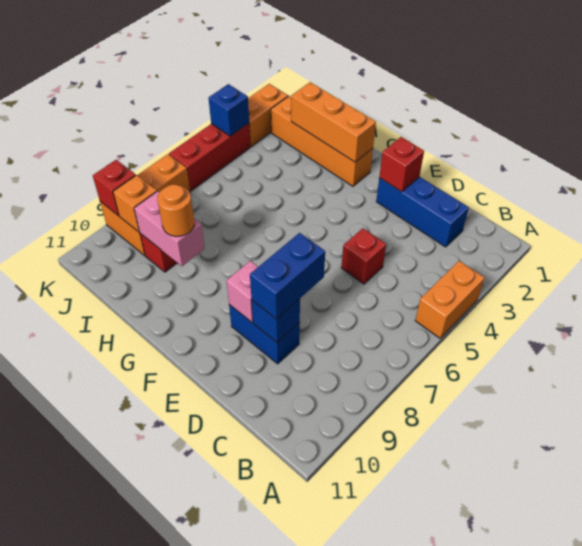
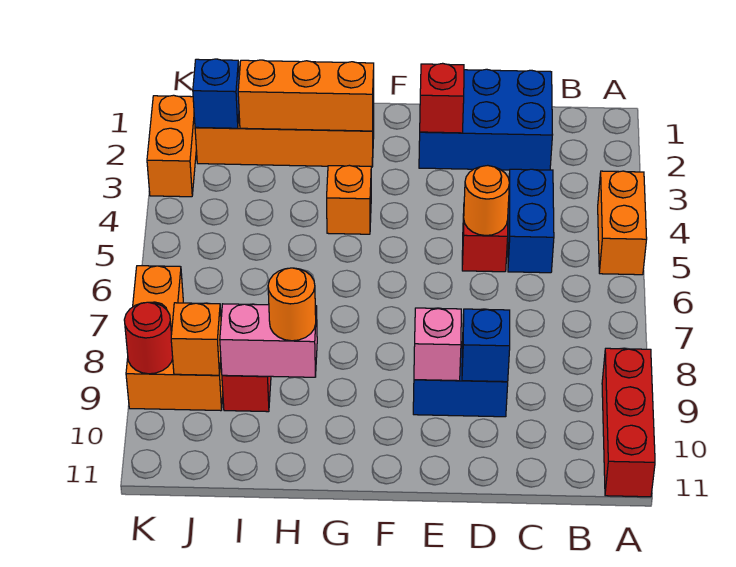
blue brick C2:E2 level 1 -> blue brick C1:E2 level 1
none -> orange round brick D5 level 2
blue brick D8:D9 level 3 -> blue brick C4:C5 level 1
none -> orange brick G4 level 1
red brick K4:K6 level 1 -> red brick A9:A11 level 1
blue brick K4 level 2 -> blue brick J2 level 2
red brick K9 level 2 -> red round brick K9 level 2

